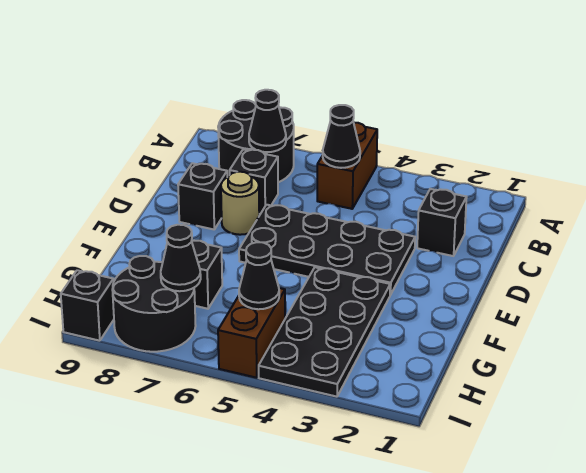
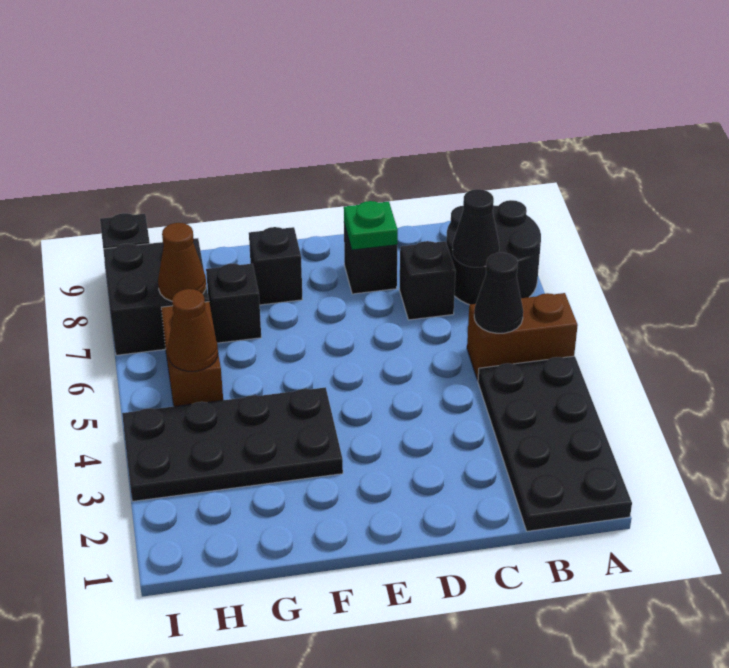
black brick C2 level 1 -> black brick F8 level 1
black plate D3:E6 level 1 -> black plate A1:B4 level 1
tan round brick D7 level 1 -> none
none -> green plate D8 level 2
brown brick H5:I5 level 1 -> brown brick H5:H6 level 1
black cone H5 level 2 -> brown cone H5 level 2
black round brick H7:I8 level 1 -> black brick H7:I8 level 1
black cone H7 level 2 -> brown cone H7 level 2

